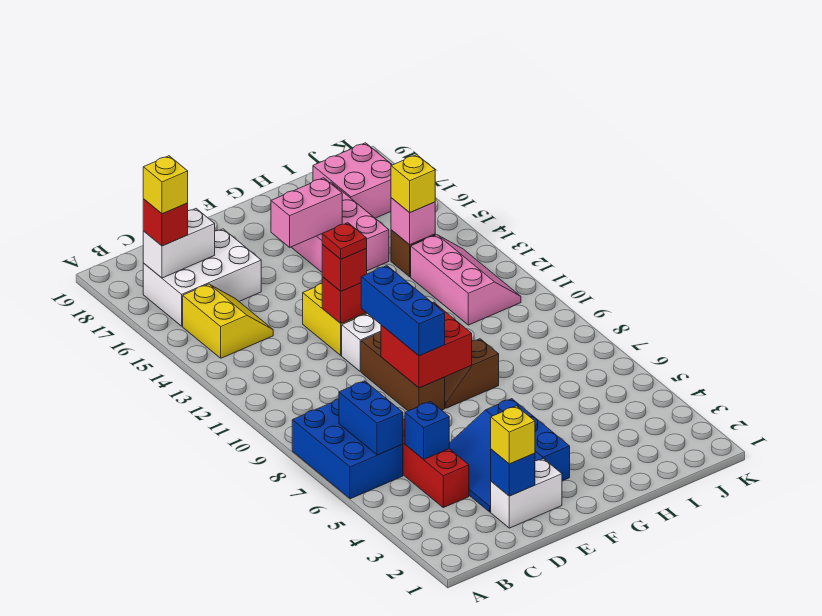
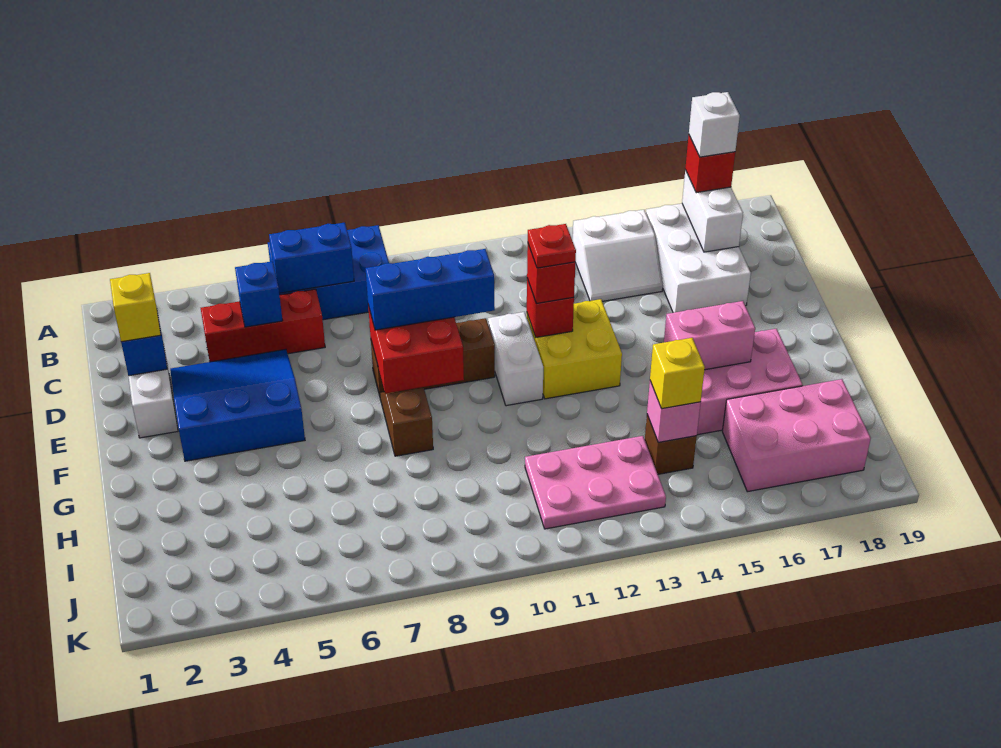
yellow slope B14:C15 level 1 top B -> white slope B14:C15 level 1 top B
yellow brick B17 level 4 -> white brick B17 level 4
pink brick F16:G16 level 2 -> pink brick G15:G16 level 2
pink slope I11:J13 level 1 top I -> pink plate I11:J13 level 1
pink brick I17:J18 level 1 -> pink brick I16:J18 level 1

